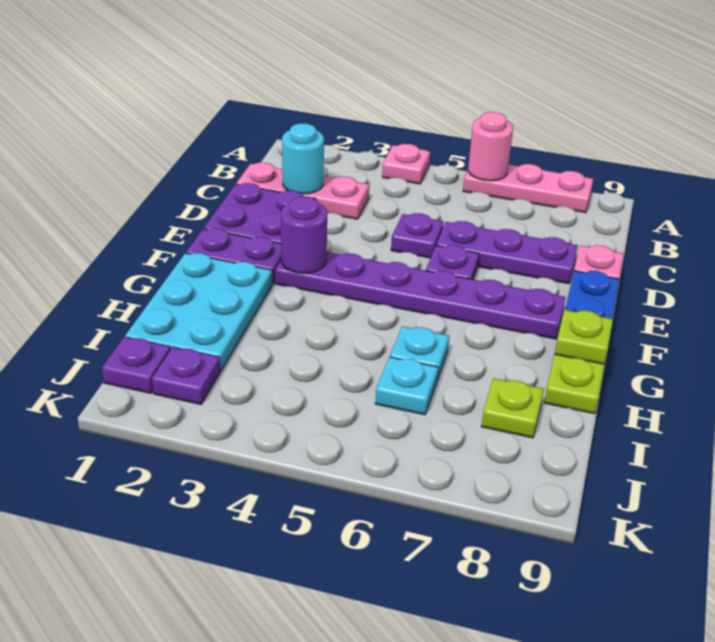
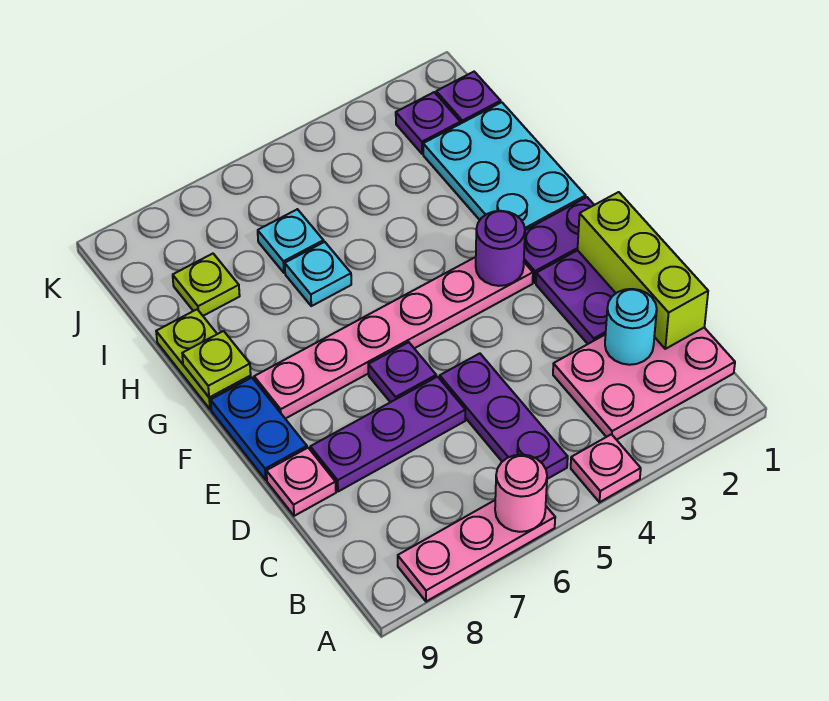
pink plate C1:C3 level 1 -> pink plate B1:C3 level 1
none -> lime brick C1:E1 level 2
purple plate D5 level 1 -> purple plate B5:D5 level 1
purple plate F3:F8 level 1 -> pink plate F3:F8 level 1

